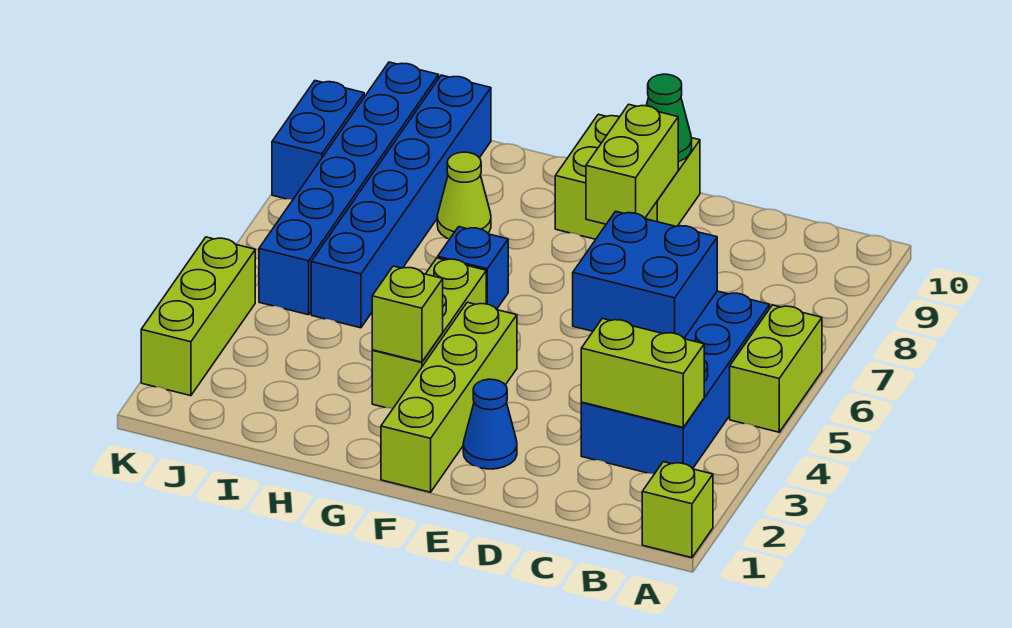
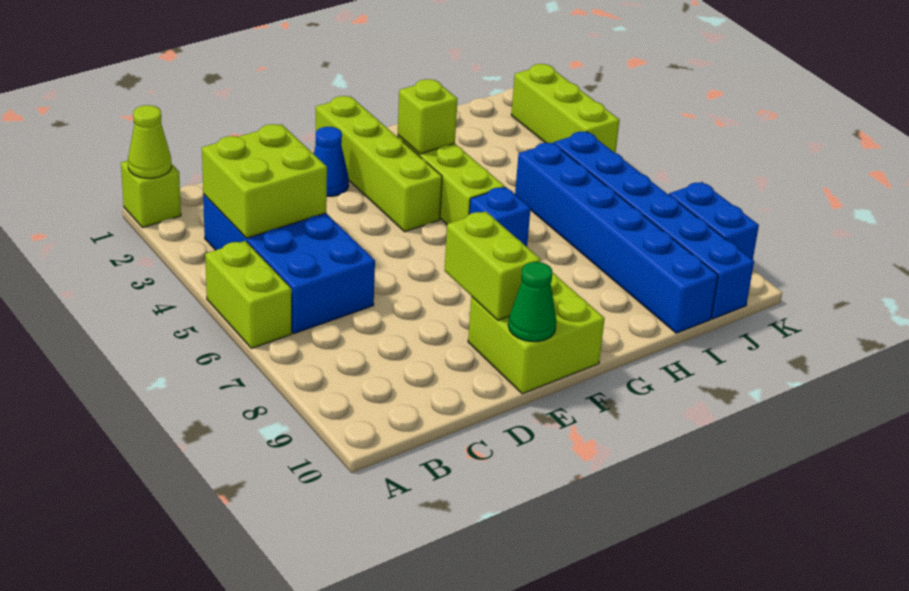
lime brick B3:C3 level 2 -> lime brick B3:C4 level 2
blue brick C5:D6 level 2 -> none
lime cone H8 level 1 -> lime cone A1 level 2

